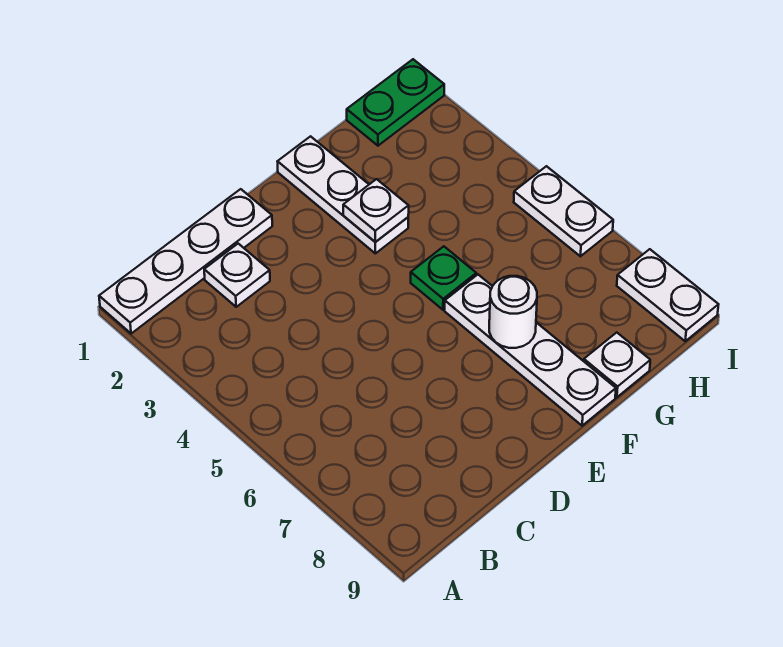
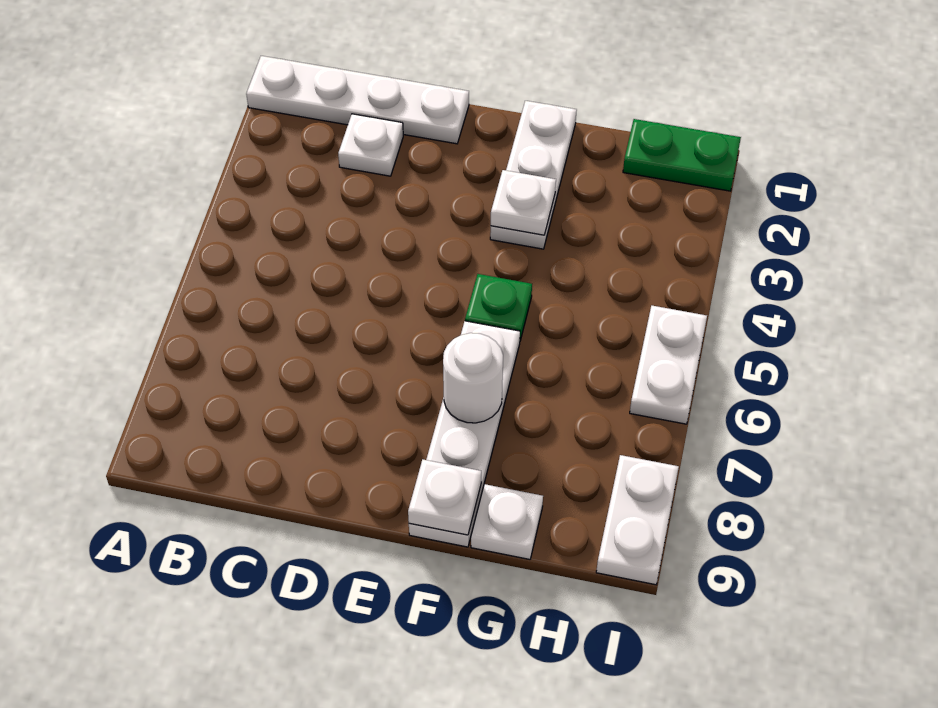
none -> white plate F9 level 2

